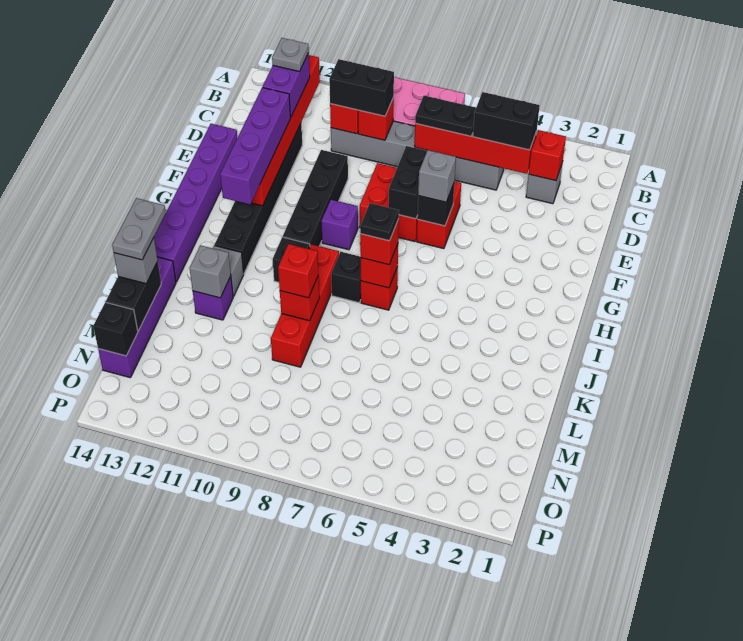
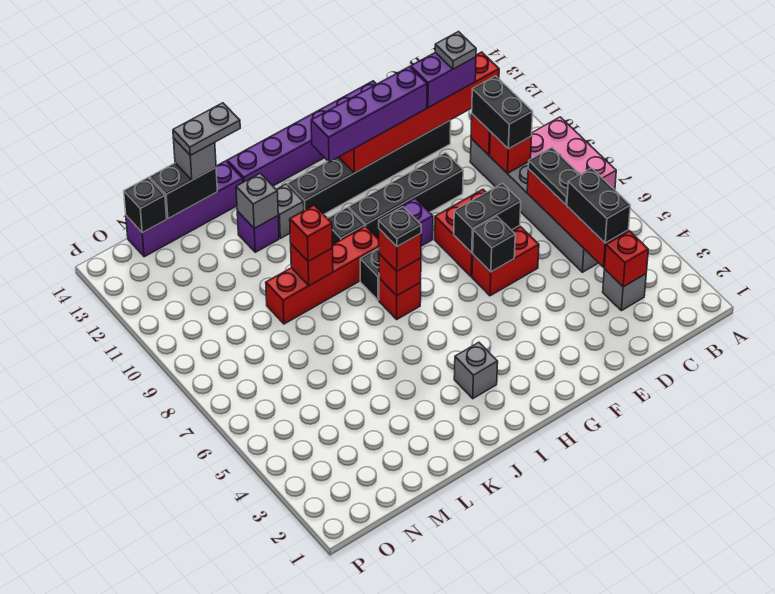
grey brick F6 level 3 -> grey brick I3 level 1

